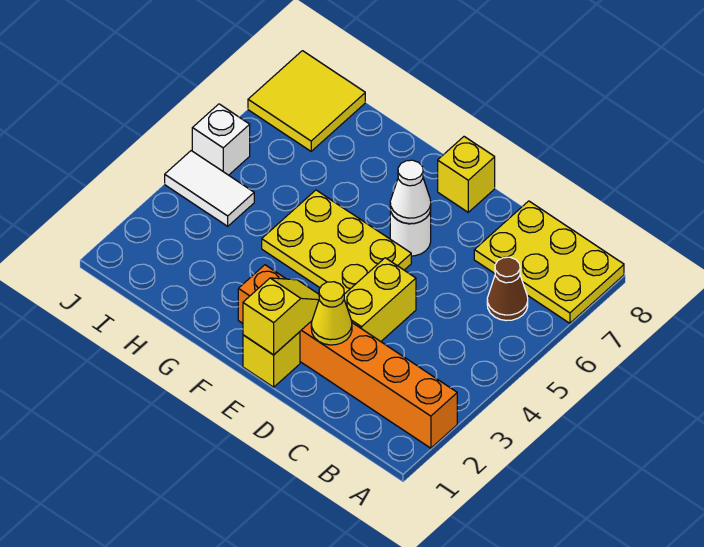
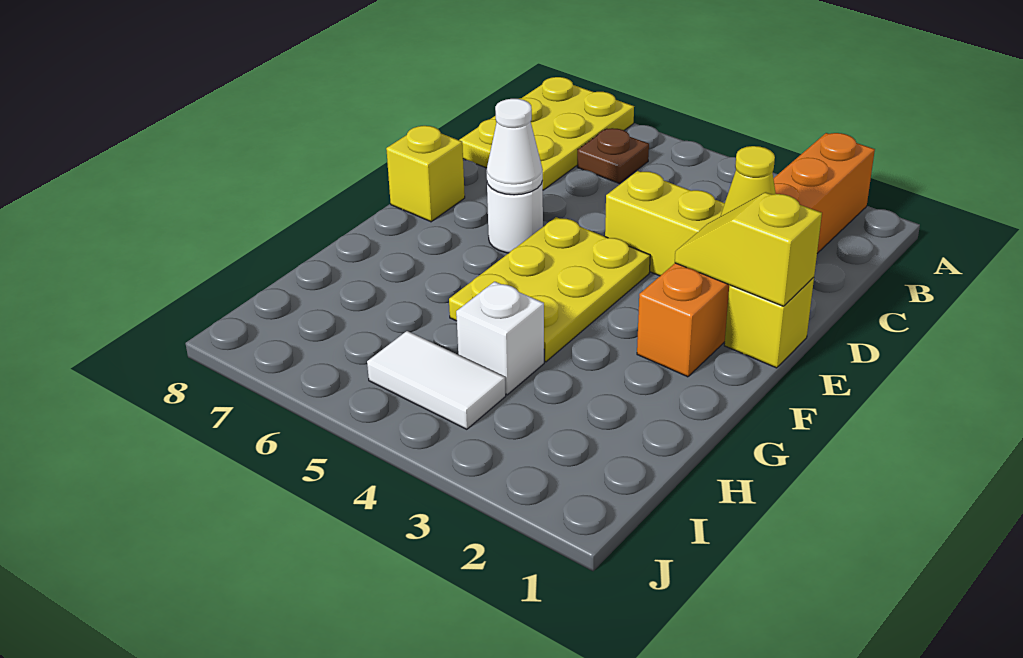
brown cone B6 level 1 -> brown plate B6 level 1
white tile I4:J4 level 1 -> white tile I4:I5 level 1
yellow tile I7:J8 level 1 -> none
white brick J5 level 1 -> white brick H4 level 1

